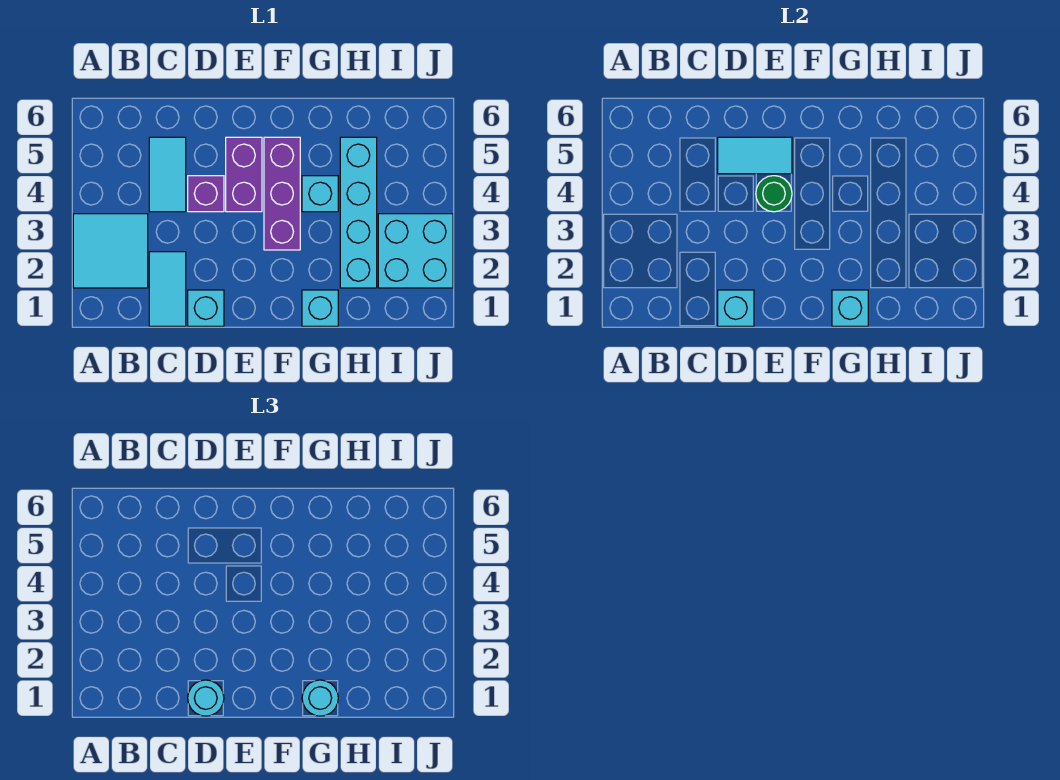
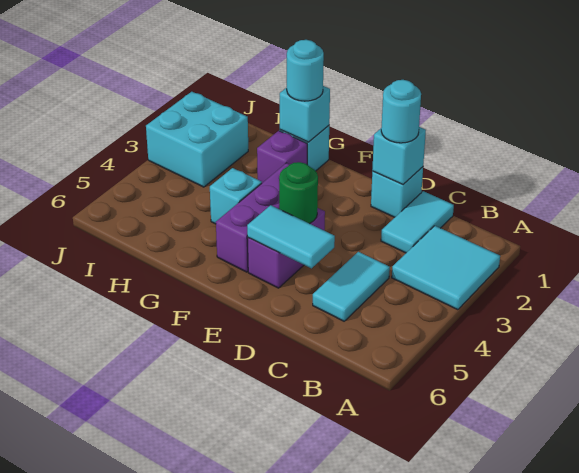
purple brick D4 level 1 -> purple brick G2 level 1
cyan brick H2:H5 level 1 -> none

